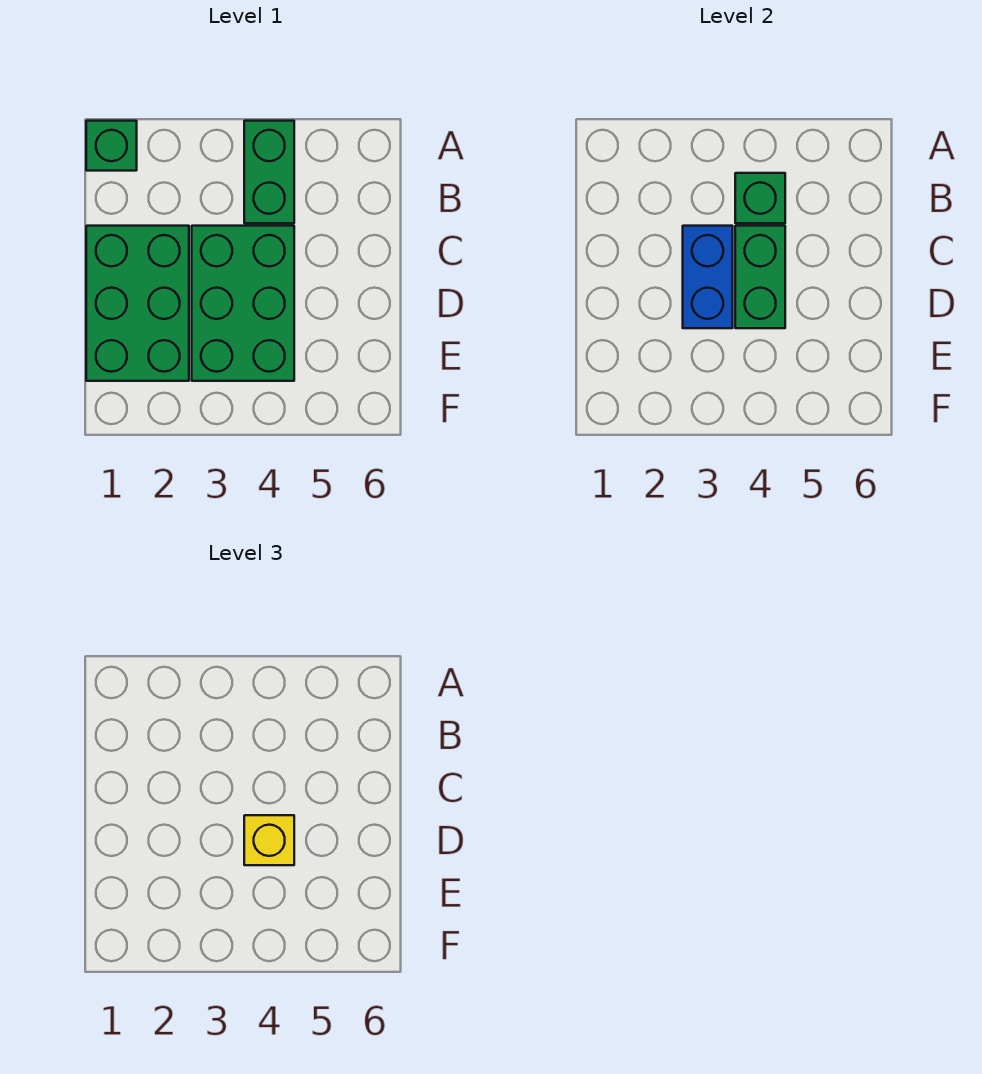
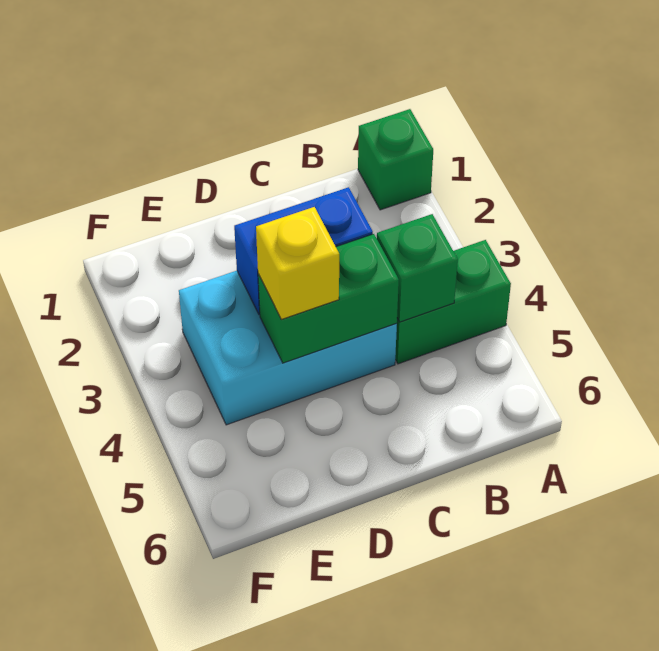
green brick C1:E2 level 1 -> none
green brick C3:E4 level 1 -> cyan brick C3:E4 level 1

